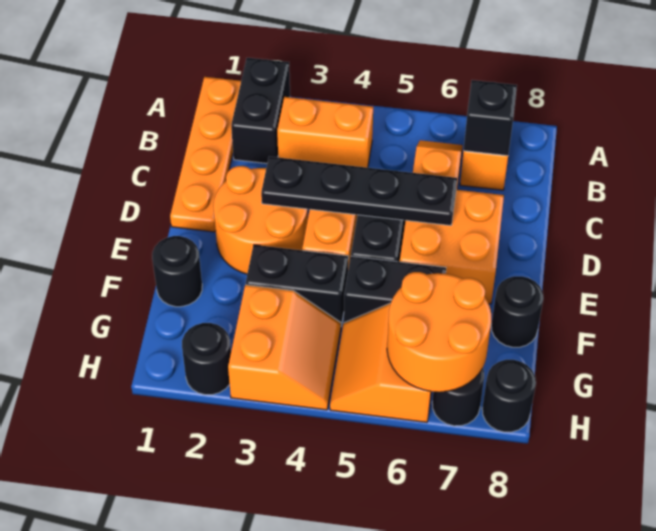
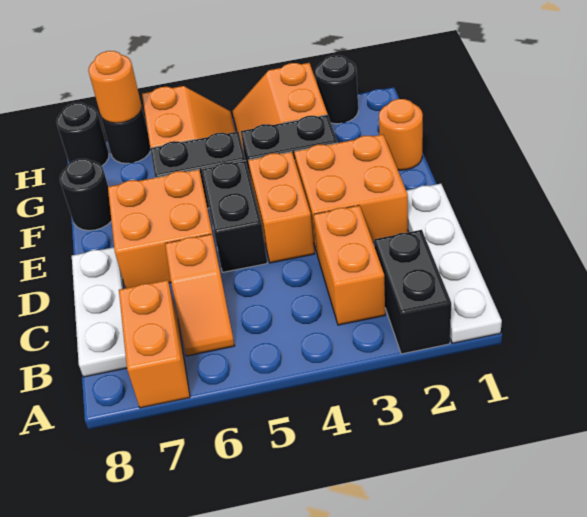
orange plate A1:D1 level 1 -> white plate A1:D1 level 1
orange brick B3:B4 level 1 -> orange brick B3:C3 level 1
black brick B7 level 2 -> none
none -> white plate B8:D8 level 1
orange round brick D2:E3 level 1 -> orange brick D2:E3 level 1
black plate D3:D6 level 2 -> none
black round brick F1 level 1 -> orange round brick F1 level 1
orange round brick G6:H7 level 2 -> orange round brick H7 level 2

